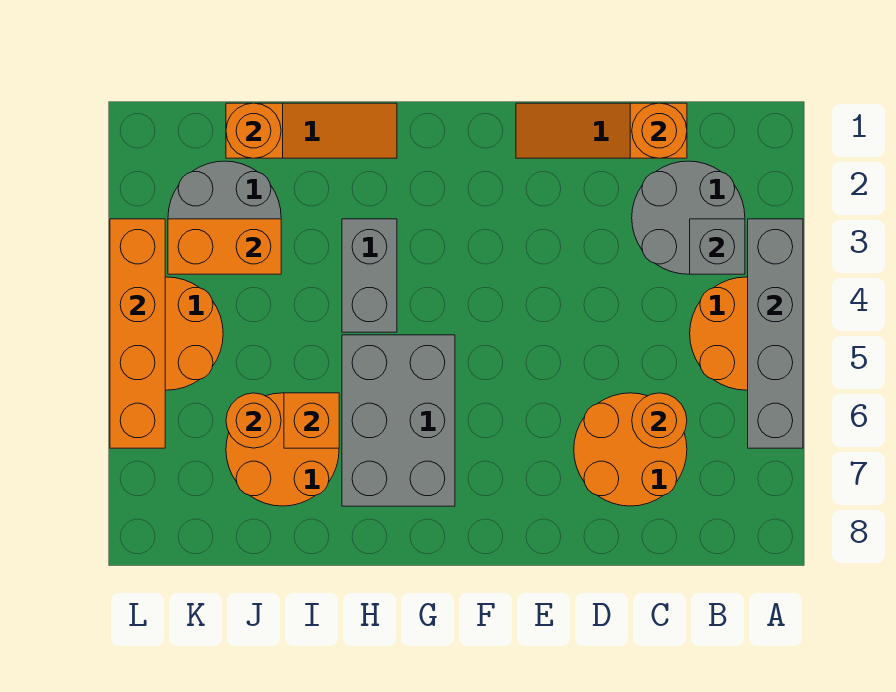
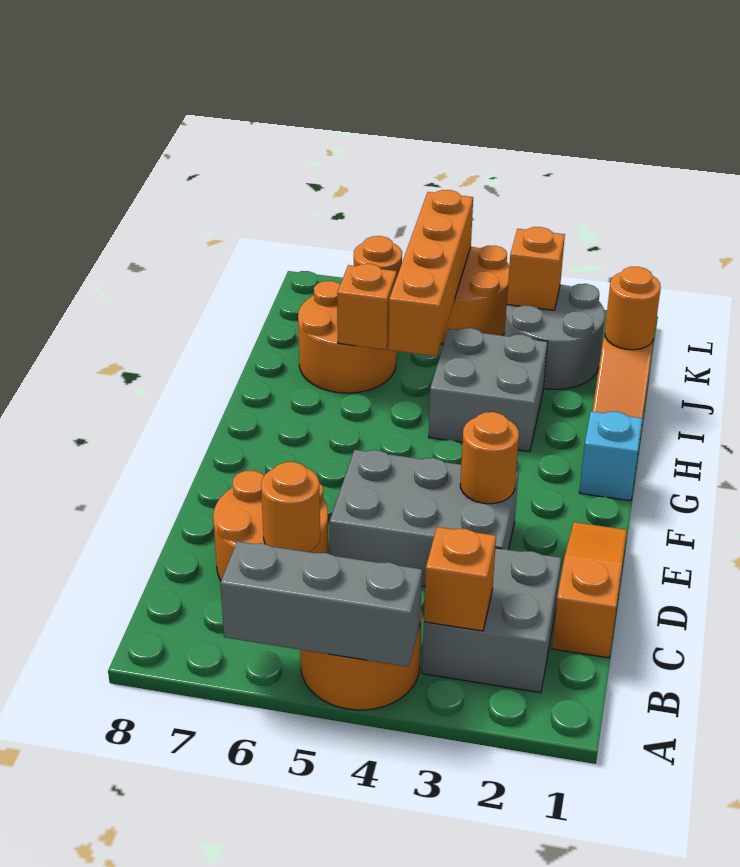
grey brick A3:A6 level 2 -> grey brick A4:A6 level 2
grey round brick B2:C3 level 1 -> grey brick B2:C3 level 1
grey brick B3 level 2 -> orange brick B3 level 2
orange round brick C1 level 2 -> orange round brick E3 level 2
none -> cyan brick G1 level 1
grey brick G5:H7 level 1 -> grey brick D3:E5 level 1
grey brick H3:H4 level 1 -> grey brick H3:I4 level 1
orange brick J3:K3 level 2 -> orange brick K3 level 2
orange brick L3:L6 level 2 -> orange brick I5:L5 level 2

